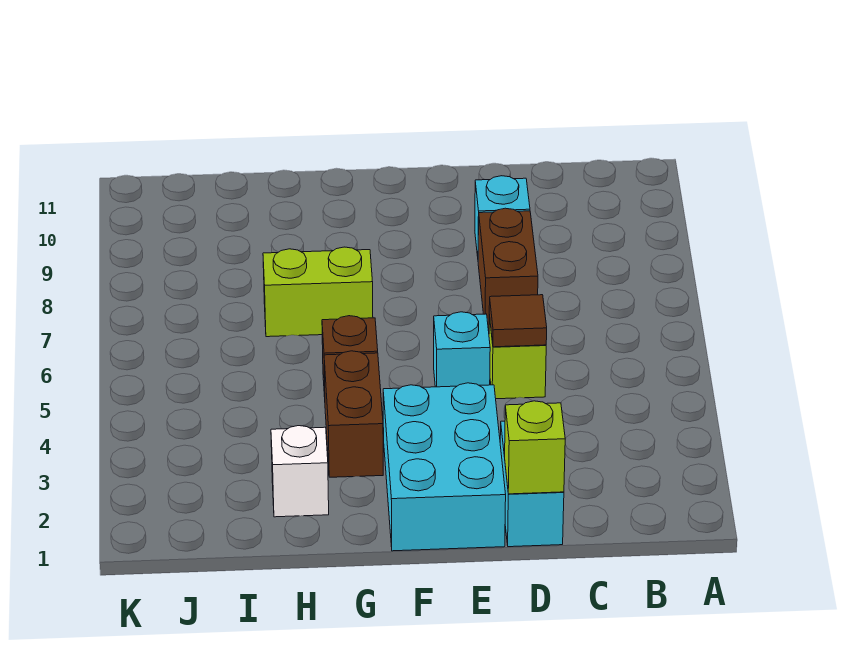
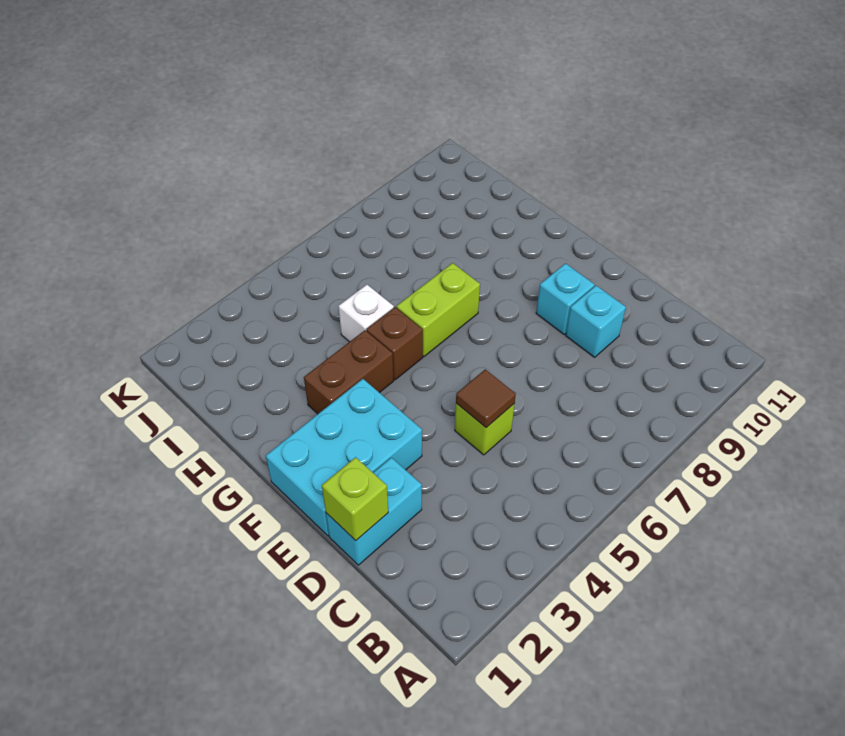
brown brick D7:D8 level 1 -> none
cyan brick E5 level 1 -> cyan brick E9 level 1
lime brick G7:H7 level 1 -> lime brick G6:G7 level 1
white brick H2 level 1 -> white brick H5 level 1

